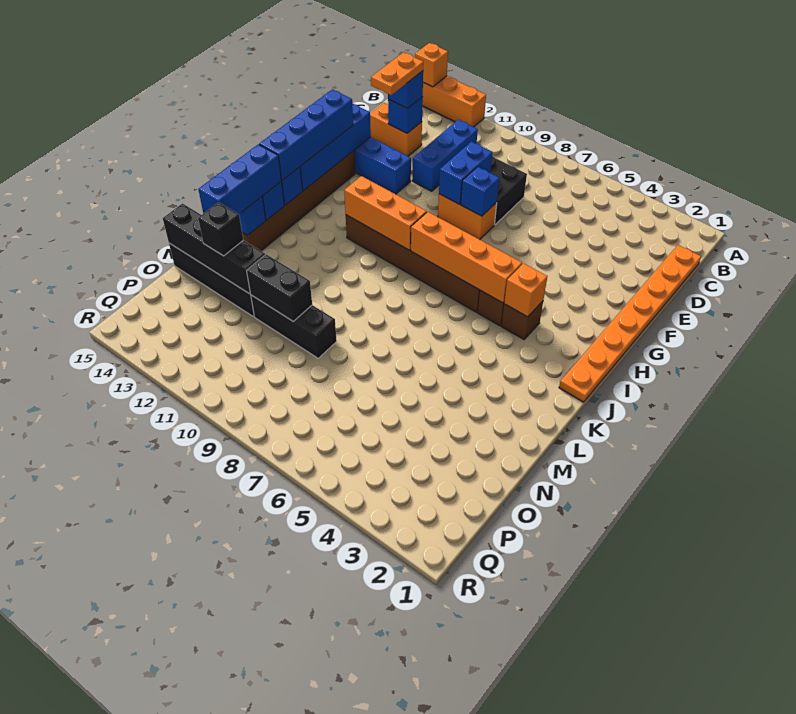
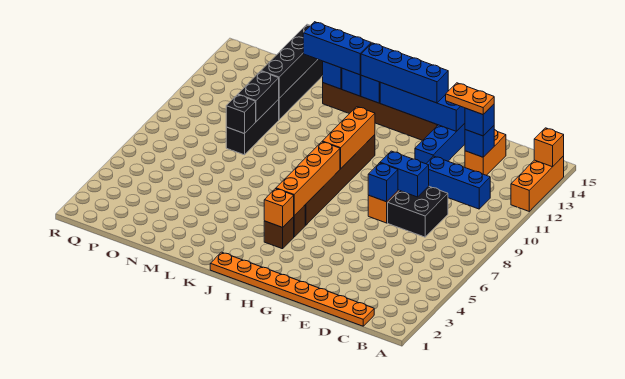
black brick N13 level 3 -> black brick N9 level 2

